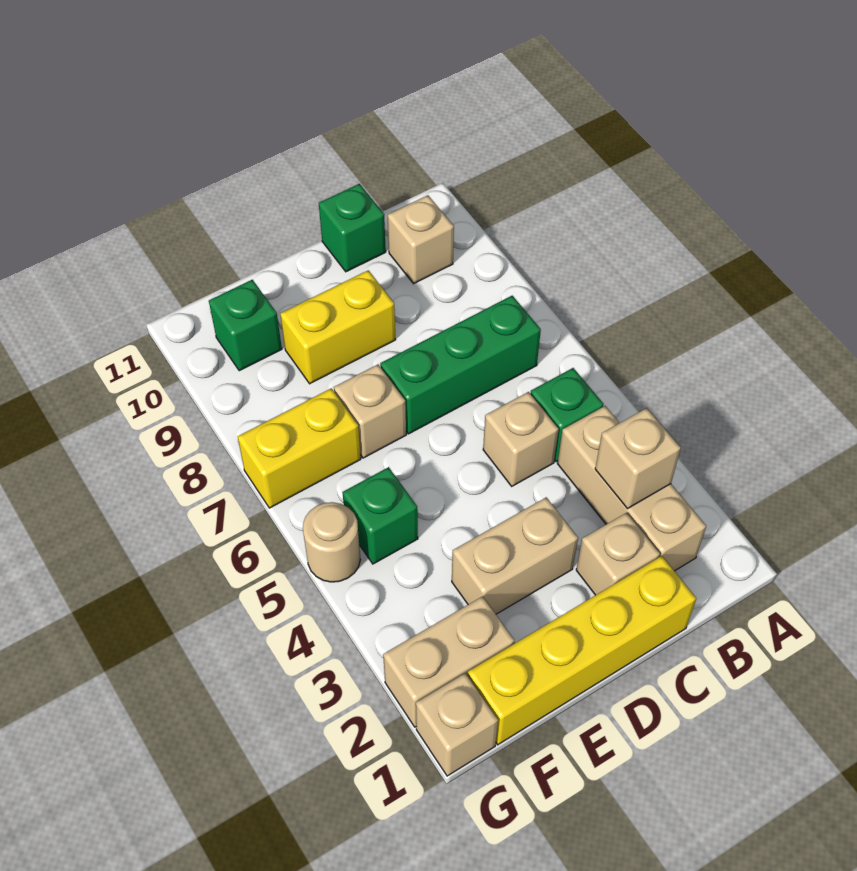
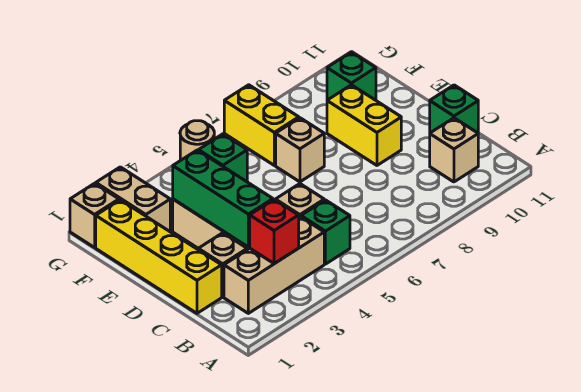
tan brick B3 level 2 -> red brick B3 level 2
green brick B7:D7 level 1 -> green brick C3:E3 level 2

